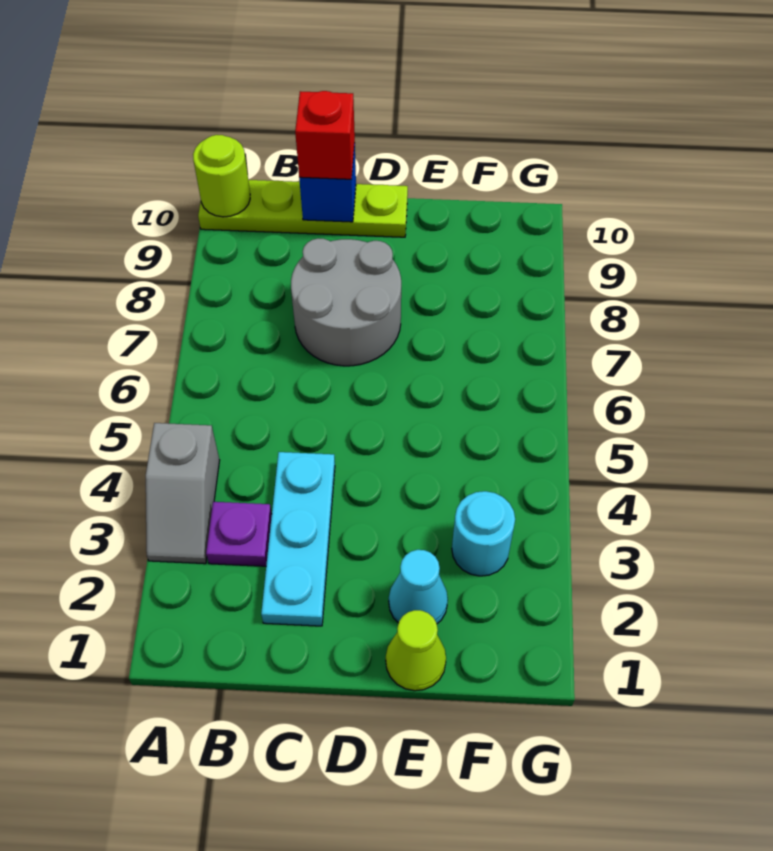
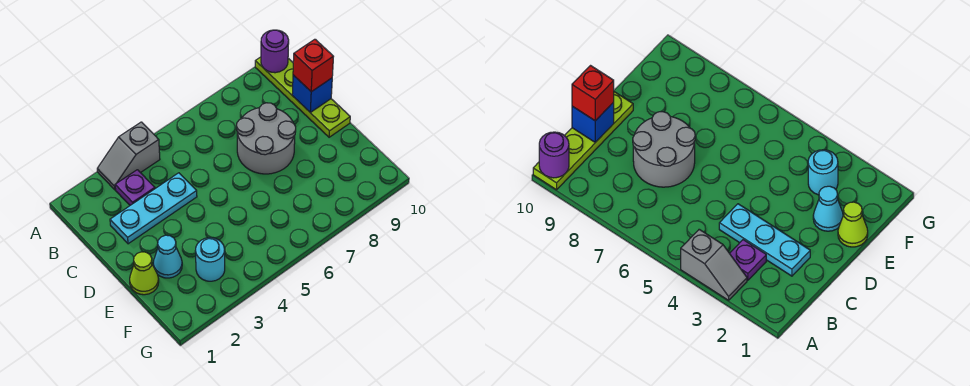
lime round brick A10 level 2 -> purple round brick A10 level 2

